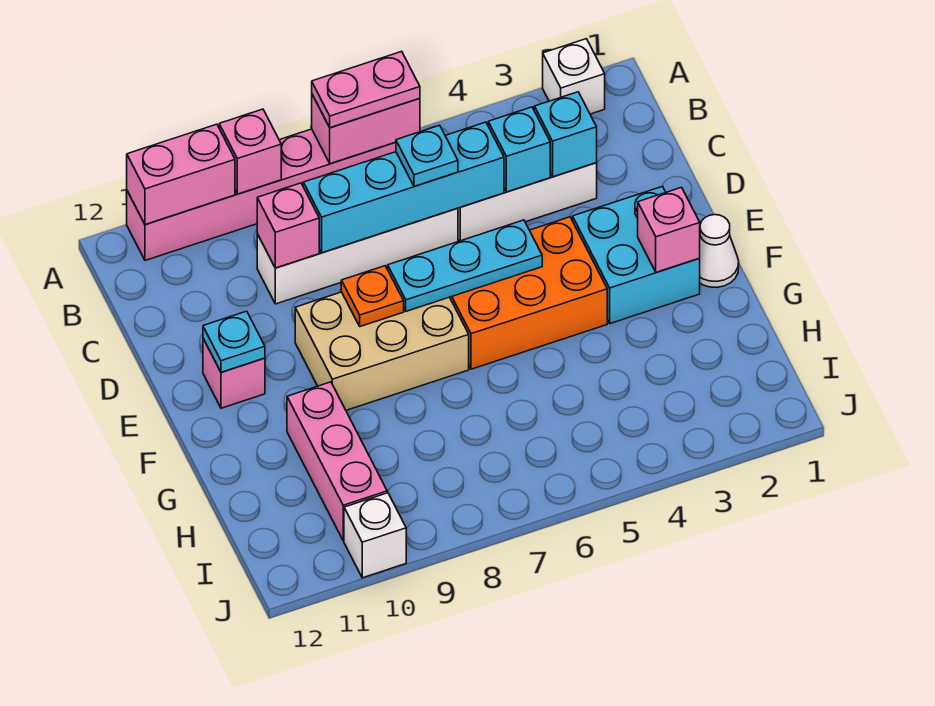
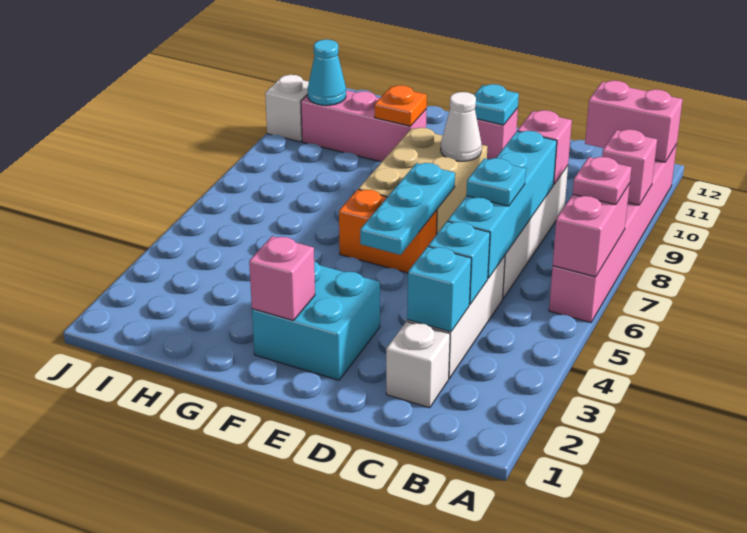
white brick A2 level 1 -> white brick C2 level 1
pink plate A6:A7 level 3 -> pink plate A7 level 3
pink brick A10:A11 level 2 -> pink brick A11:B11 level 2
orange brick E4:F6 level 1 -> orange brick E6:F6 level 1
orange plate E8 level 2 -> orange plate G10 level 2
white cone F1 level 1 -> white cone E9 level 2
none -> cyan cone I10 level 2

